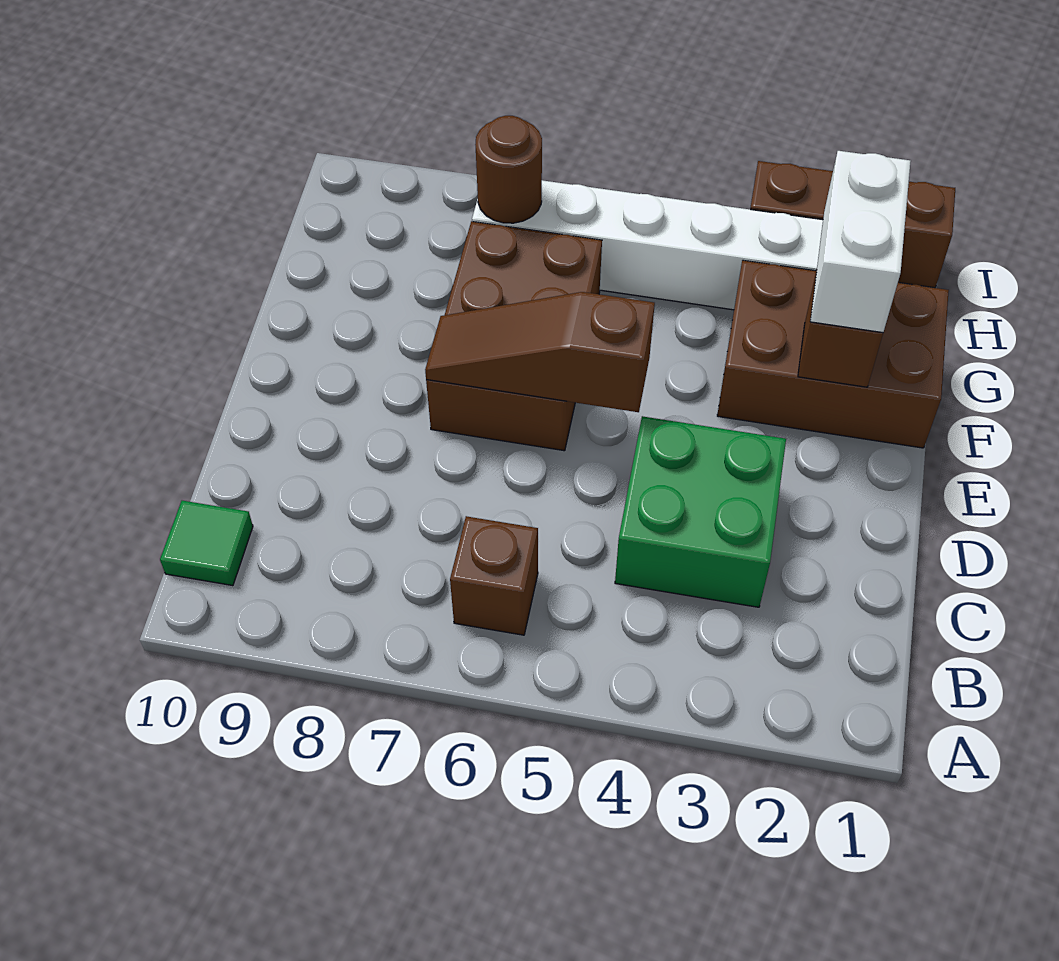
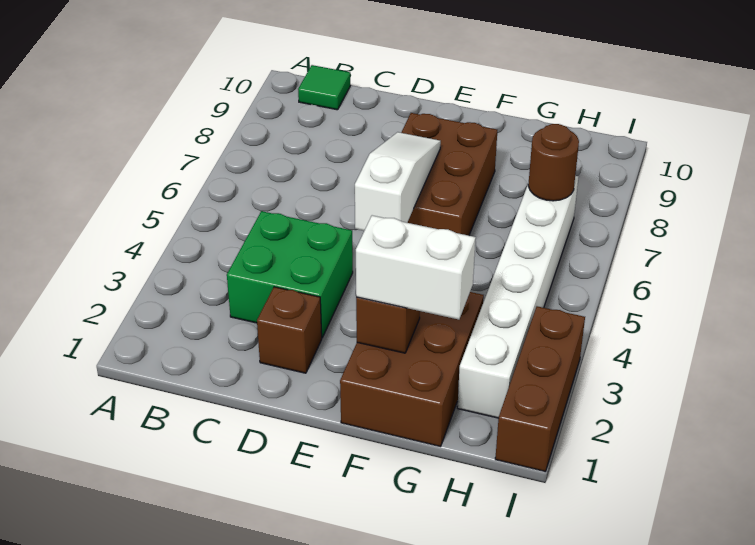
brown brick B6 level 1 -> brown brick D2 level 1
brown slope E5:E7 level 2 top 5 -> white slope E5:E7 level 2 top 5
brown brick E6:G7 level 1 -> brown brick E6:F8 level 1

